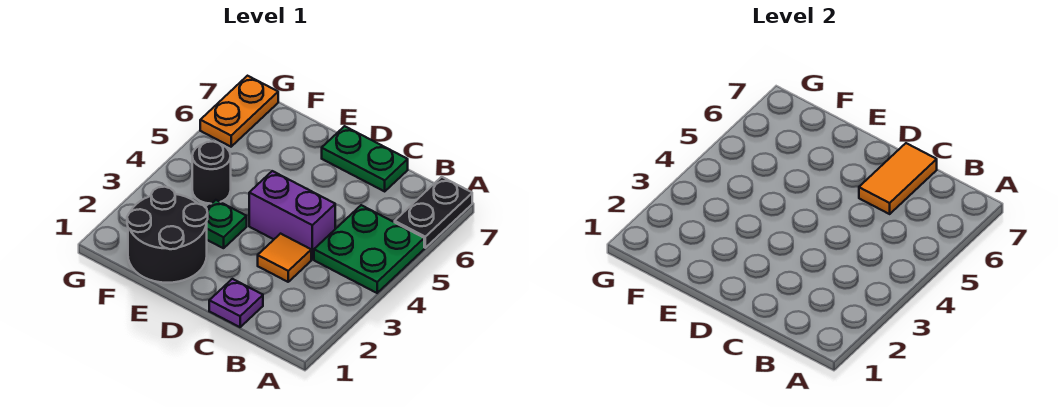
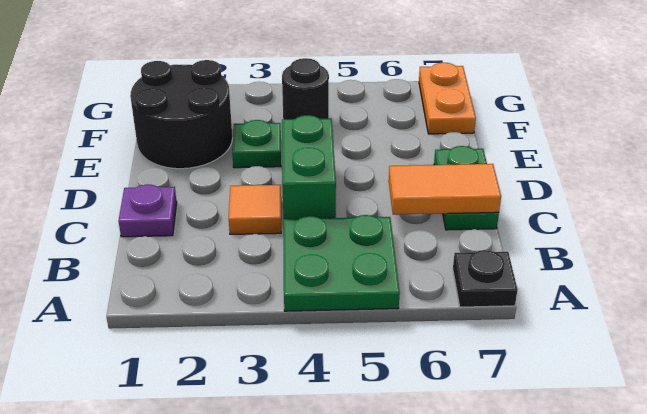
black plate A6:A7 level 1 -> black plate A7 level 1
purple brick C4:D4 level 1 -> green brick C4:D4 level 1
orange plate G6:G7 level 1 -> orange plate F7:G7 level 1

